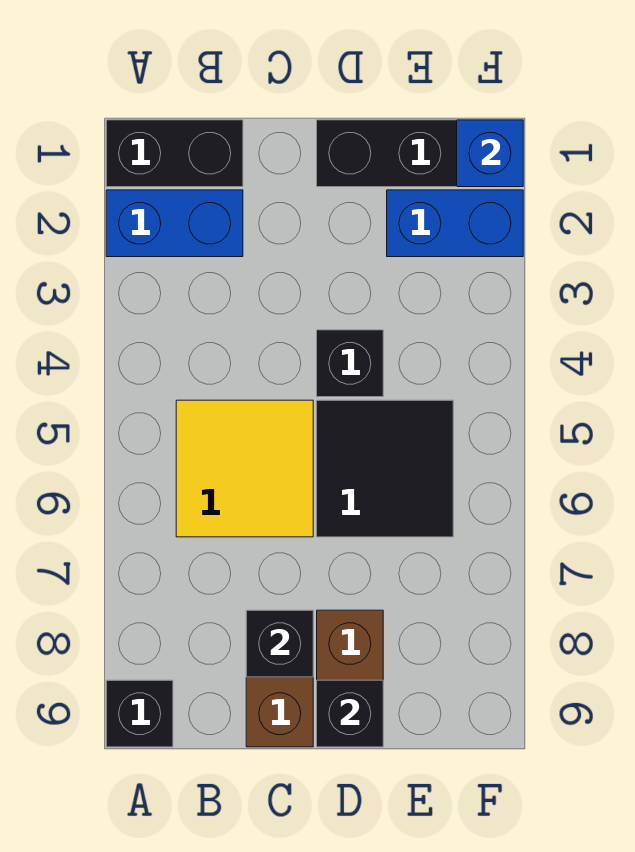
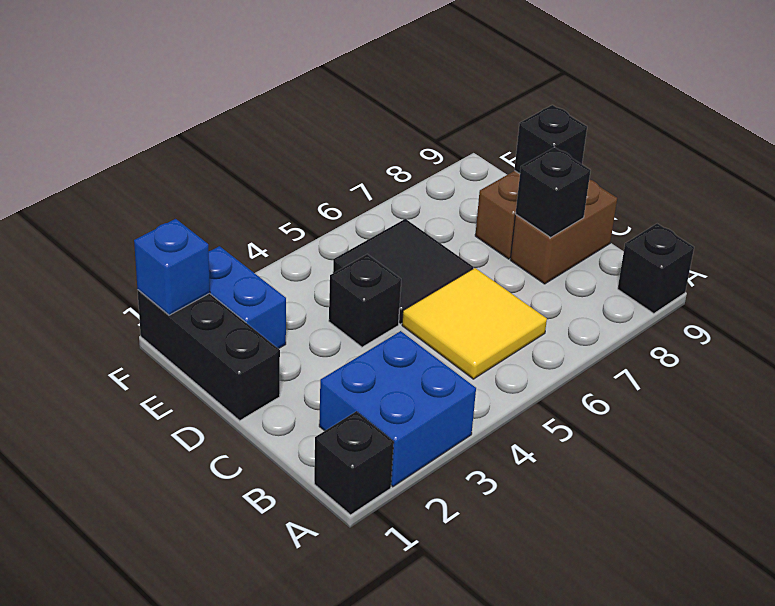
black brick A1:B1 level 1 -> black brick A1 level 1
blue brick A2:B2 level 1 -> blue brick A2:B3 level 1

